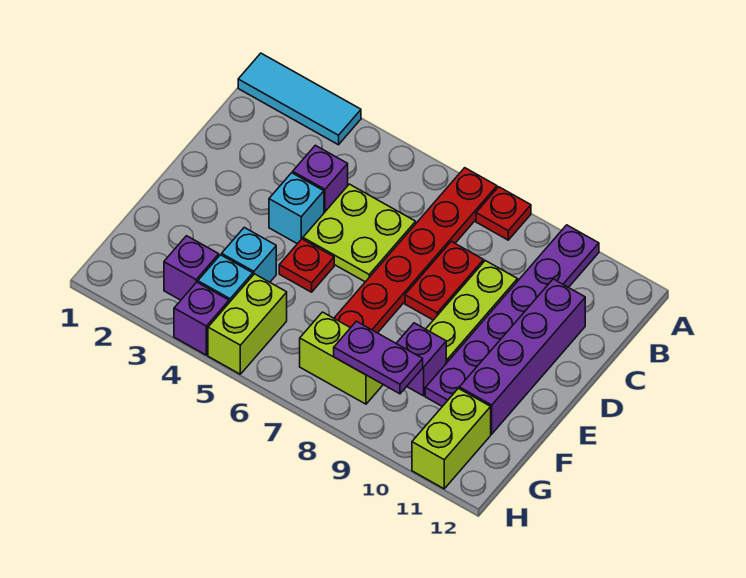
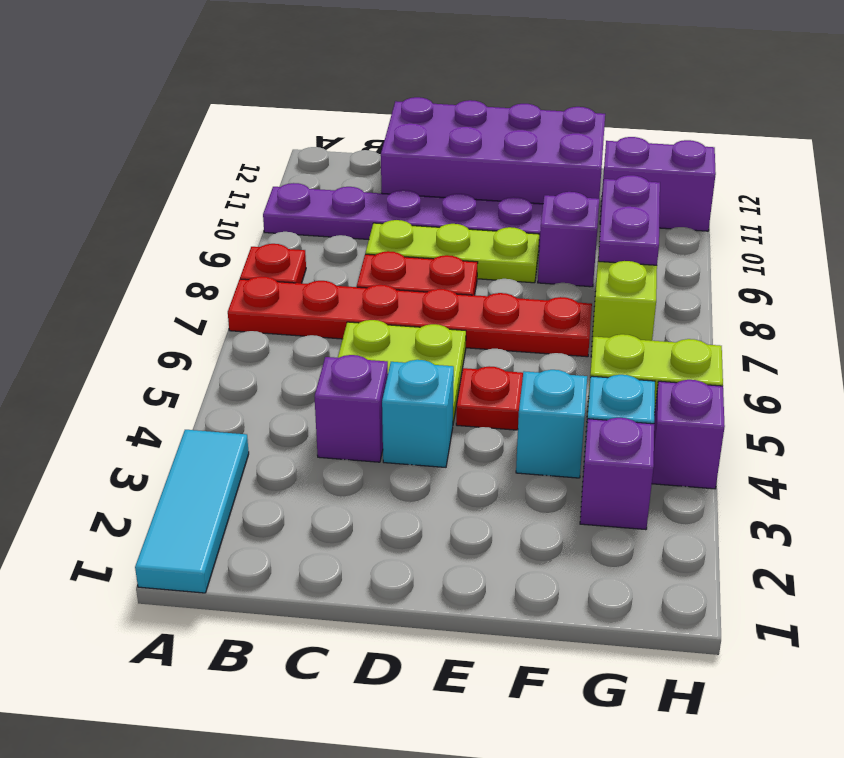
purple brick C11:F11 level 1 -> purple brick C11:F12 level 1
lime brick G11:H11 level 1 -> purple brick G11:H11 level 1

